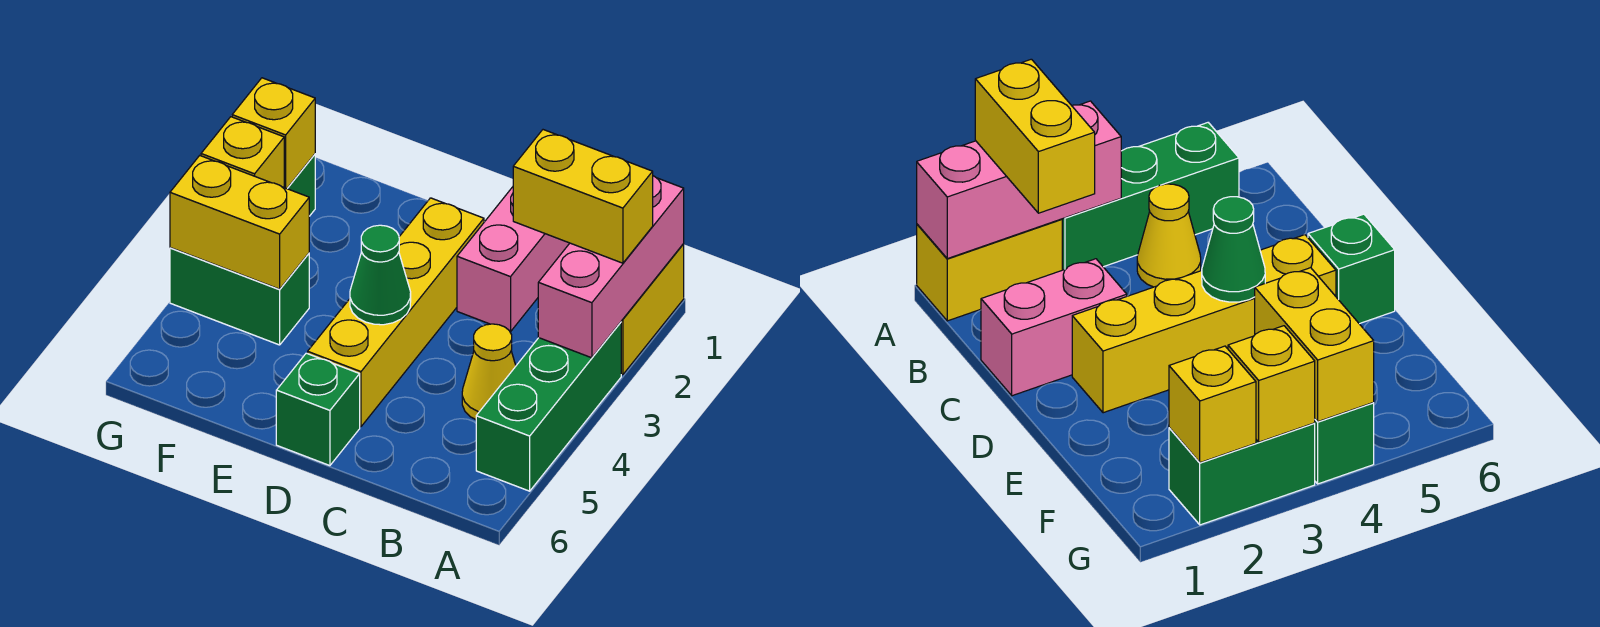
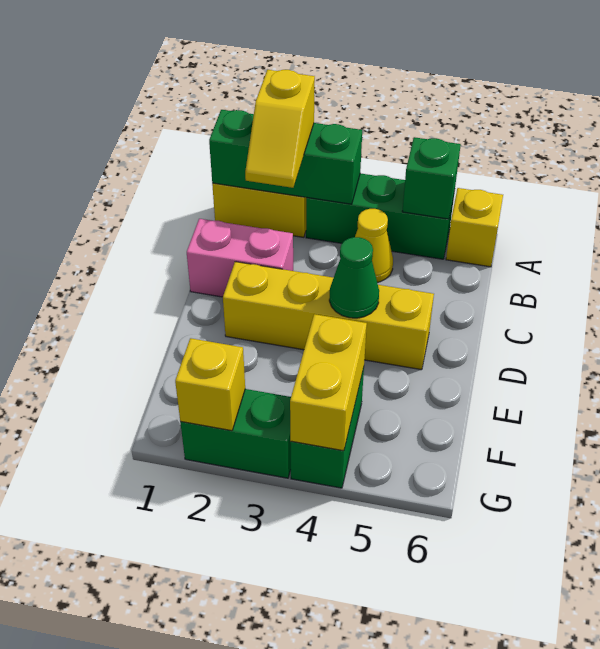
pink brick A1:A3 level 2 -> green brick A1:A3 level 2
yellow brick A2:B2 level 3 -> yellow slope A2:B2 level 3 top A
green brick D6 level 1 -> green brick A5 level 2
yellow brick G3 level 2 -> yellow brick A6 level 1

